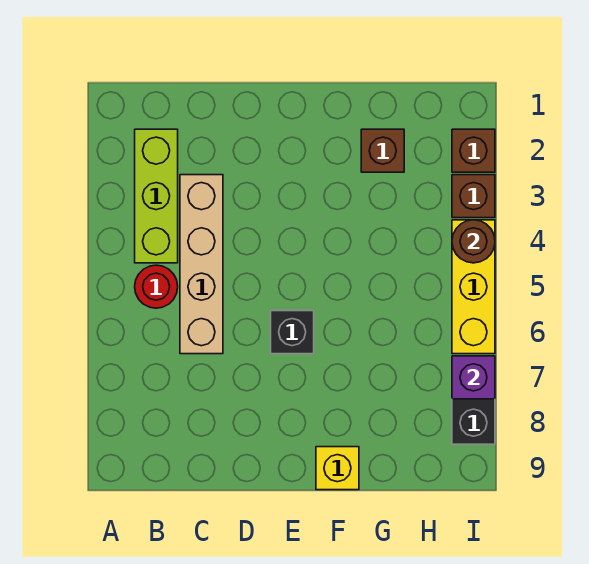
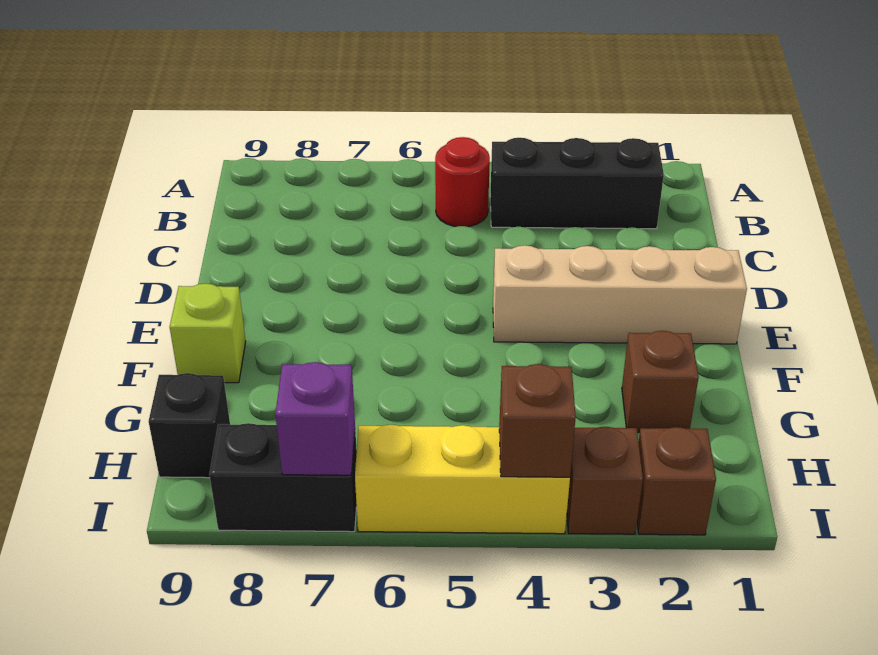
lime brick B2:B4 level 1 -> black brick B2:B4 level 1
tan brick C3:C6 level 1 -> tan brick E1:E4 level 1
black brick E6 level 1 -> black brick H9 level 1
yellow brick F9 level 1 -> lime brick F9 level 1
brown round brick I4 level 2 -> brown brick I4 level 2

